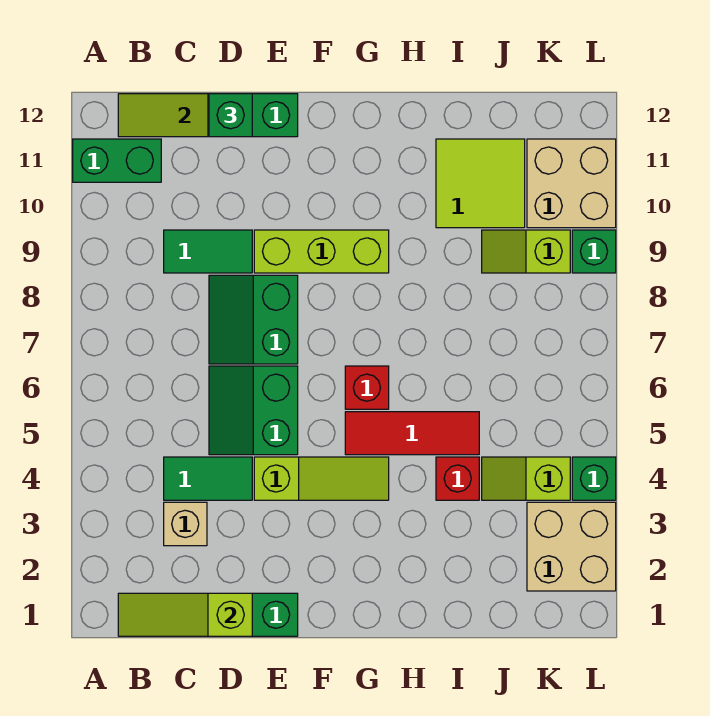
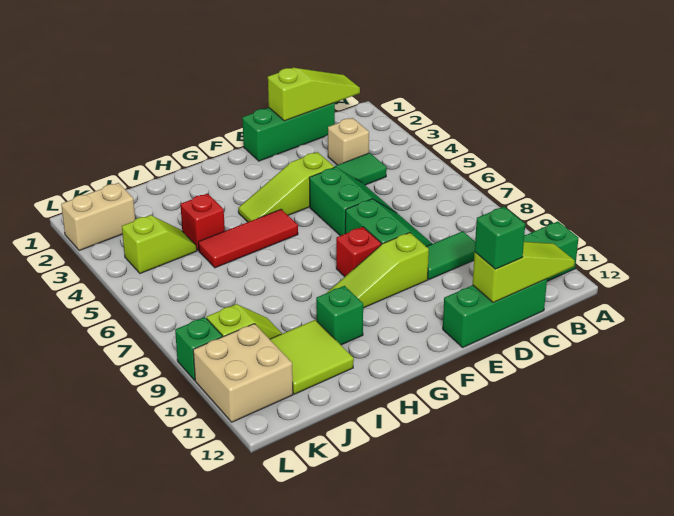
lime brick E9:G9 level 1 -> lime slope E9:G9 level 1 top E
red brick G6 level 1 -> red brick F8 level 1
tan brick K2:L3 level 1 -> tan brick K2:L2 level 1
green brick L4 level 1 -> green brick H10 level 1

